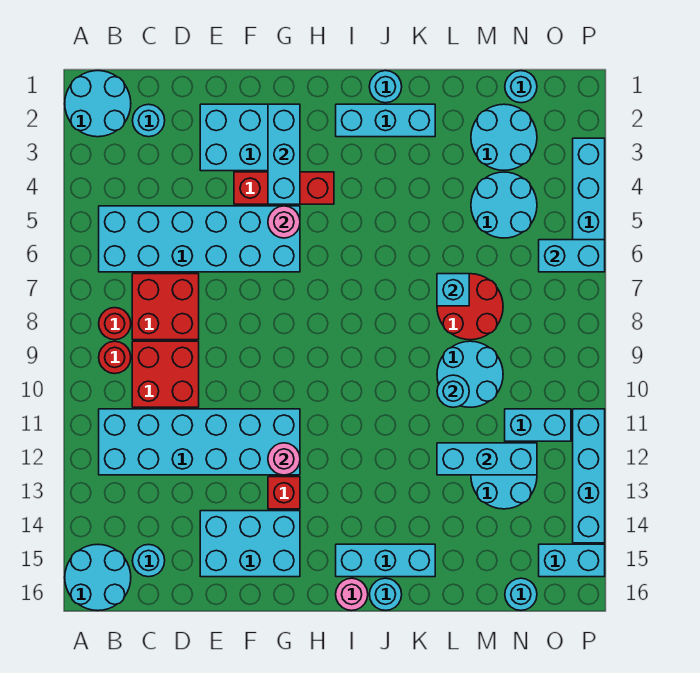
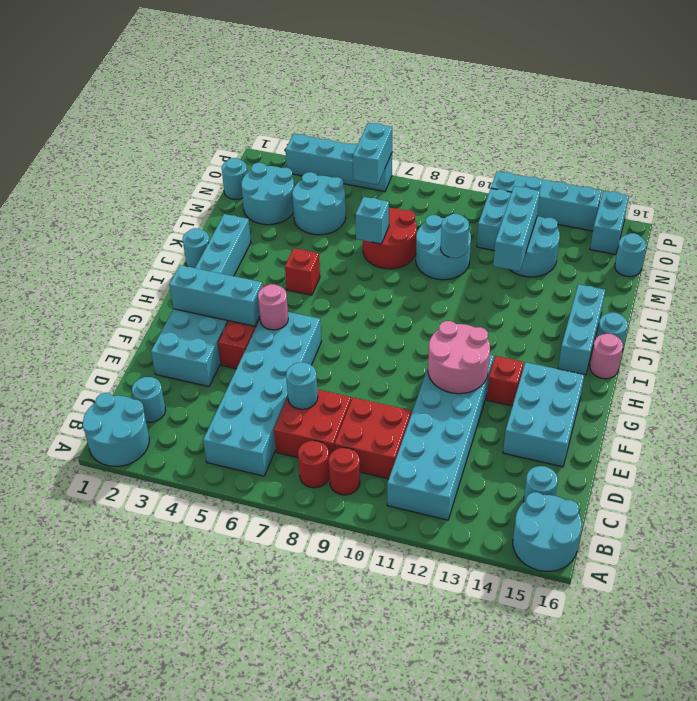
none -> cyan round brick D7 level 2
pink round brick G12 level 2 -> pink round brick F11:G12 level 2
none -> red brick J5 level 1

